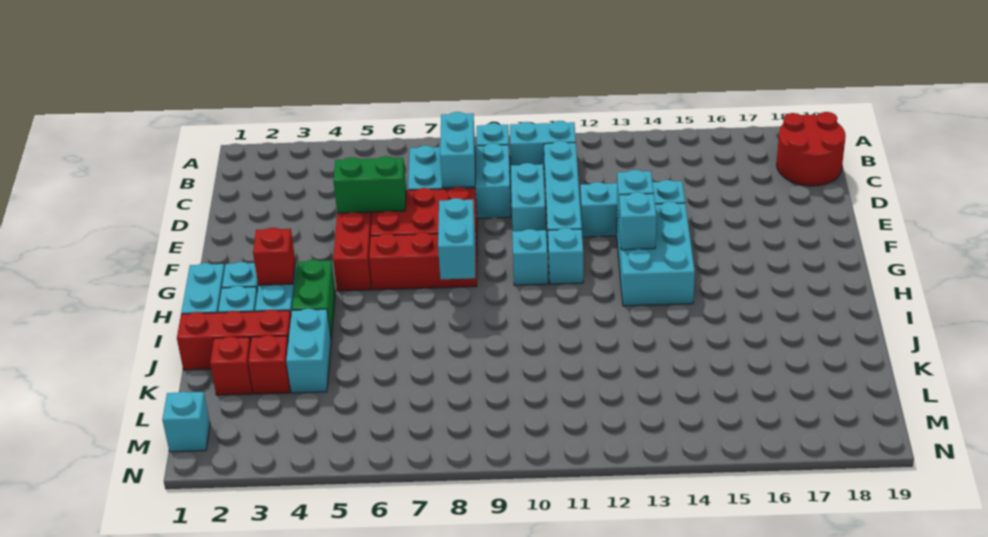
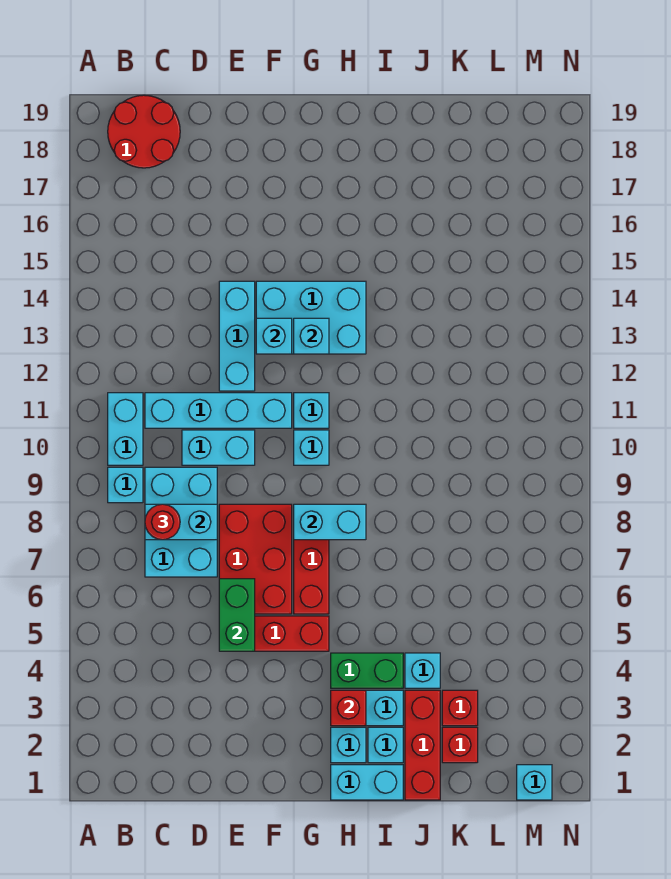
none -> red round brick C8 level 3
cyan brick J4:K4 level 1 -> cyan brick J4 level 1

